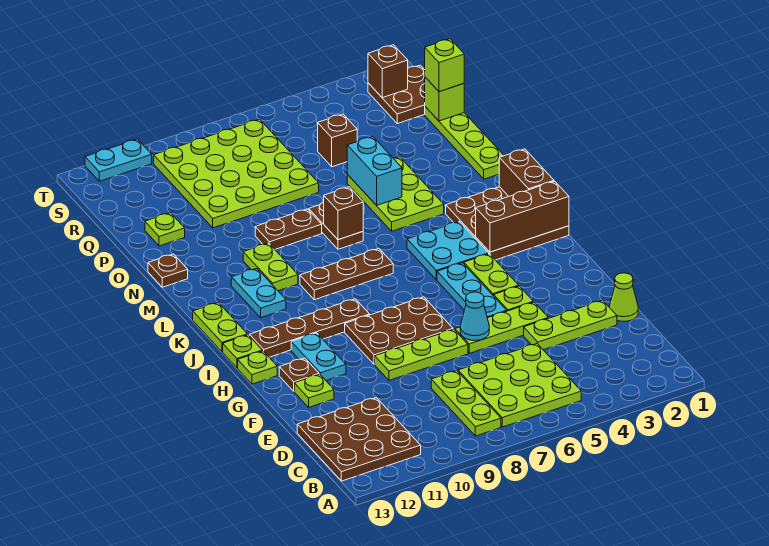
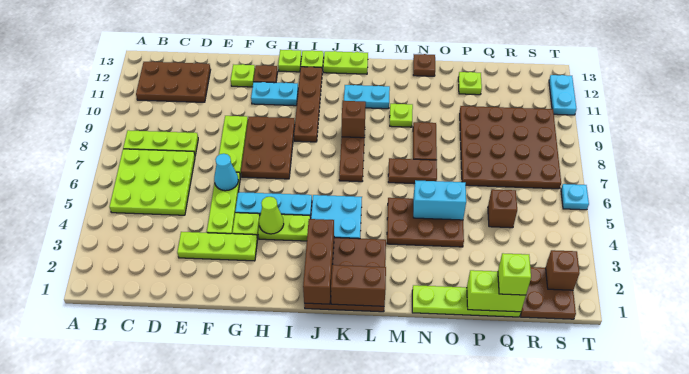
brown plate B11:D13 level 1 -> brown plate B11:D12 level 1
lime cone E1 level 1 -> lime cone H4 level 2
lime plate E2:E4 level 1 -> lime plate E3:G3 level 1
lime plate L10:M10 level 1 -> lime plate M10 level 1
lime plate M4:O5 level 1 -> brown plate M4:O5 level 1
brown brick M7 level 2 -> brown brick K9 level 2
lime plate P7:S10 level 1 -> brown plate P7:S10 level 1
lime brick Q1 level 2 -> lime brick P1:Q1 level 2
none -> cyan plate T6 level 1

